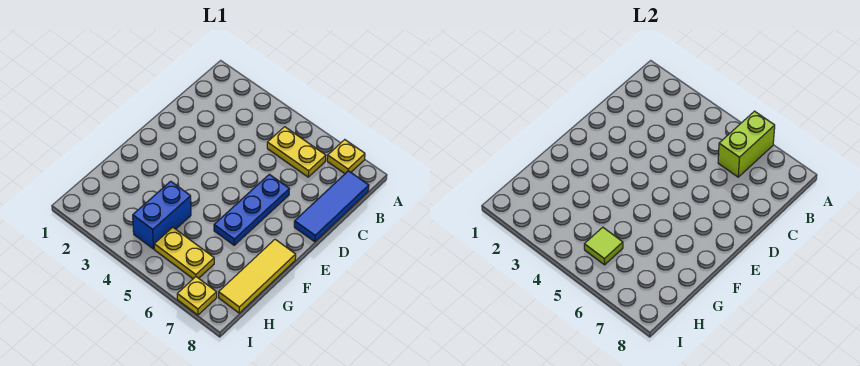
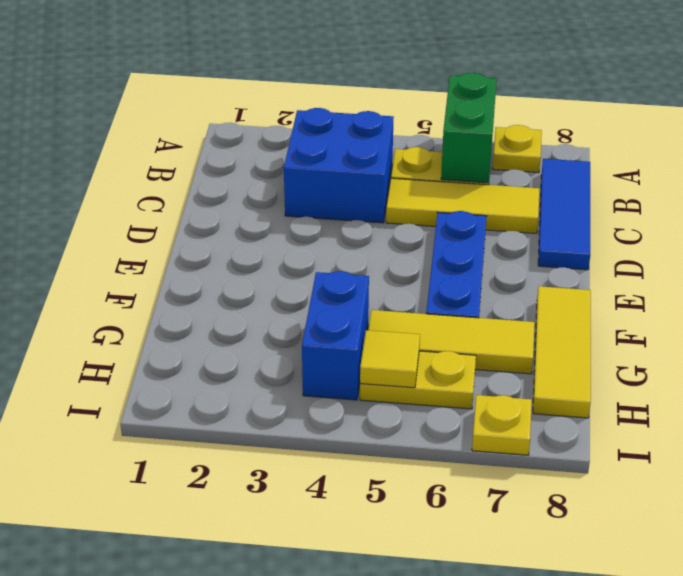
lime brick A6:B6 level 2 -> green brick A6:B6 level 2
none -> blue brick B3:C4 level 1
none -> yellow tile C5:C7 level 1
none -> yellow tile G5:G7 level 1
lime tile H5 level 2 -> yellow tile H5 level 2

